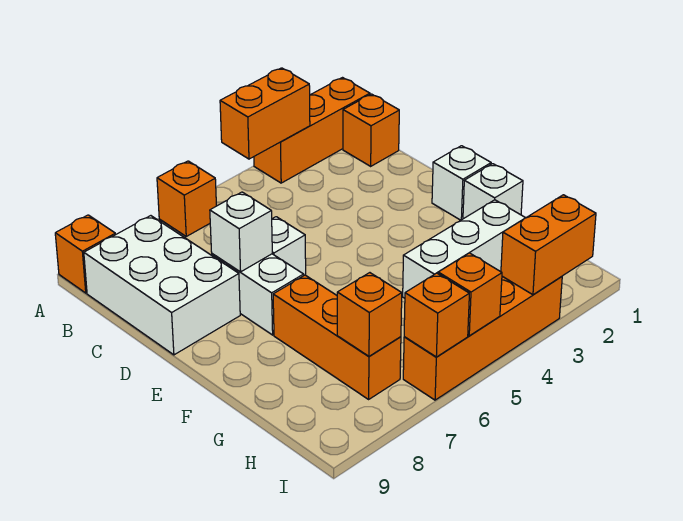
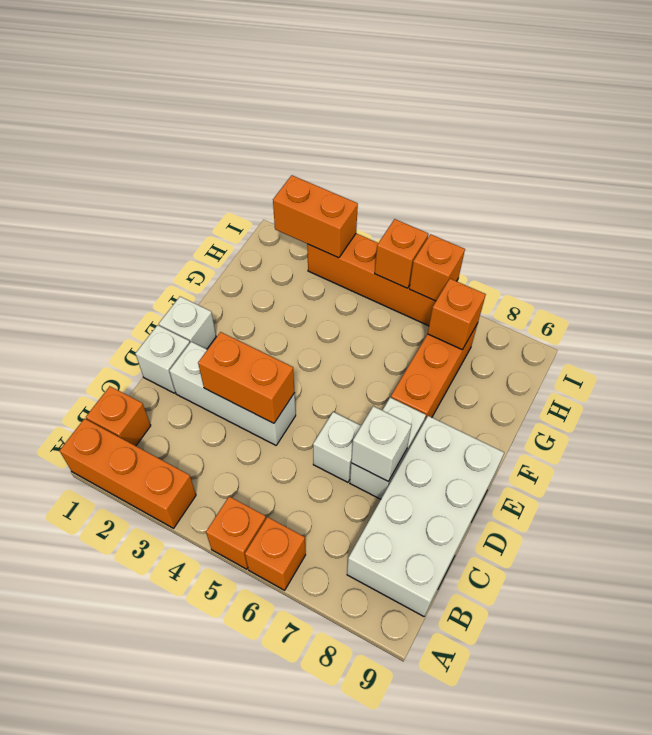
orange brick A3:A4 level 2 -> orange brick D3:D4 level 2
orange brick A9 level 1 -> orange brick A5 level 1
white brick B8:D9 level 1 -> white brick B8:E9 level 1
white brick F1 level 1 -> white brick D1 level 1
white brick G2:G4 level 1 -> white brick D2:D4 level 1

